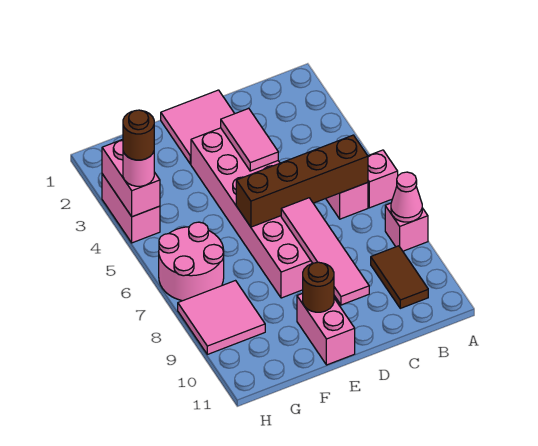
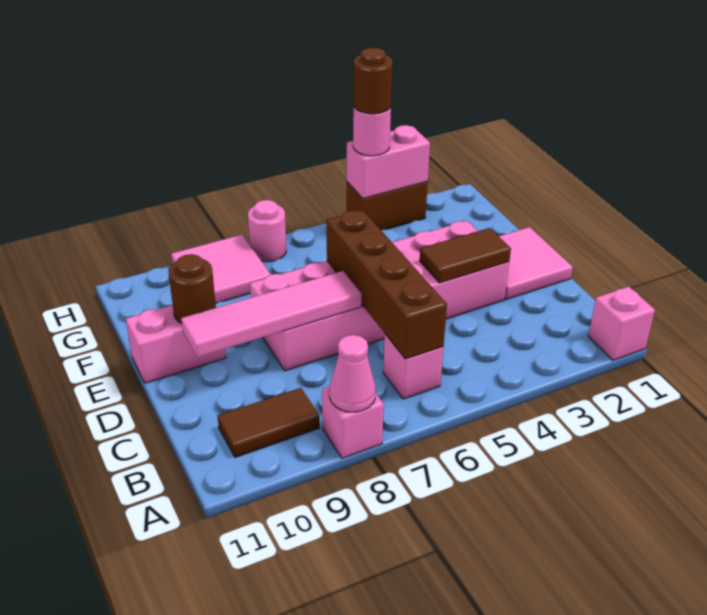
pink brick A6 level 1 -> pink brick A1 level 1
pink tile D3:D4 level 2 -> brown tile D3:D4 level 2
pink round brick G6:H7 level 1 -> pink round brick H7 level 1
pink brick H3:H4 level 1 -> brown brick H3:H4 level 1

